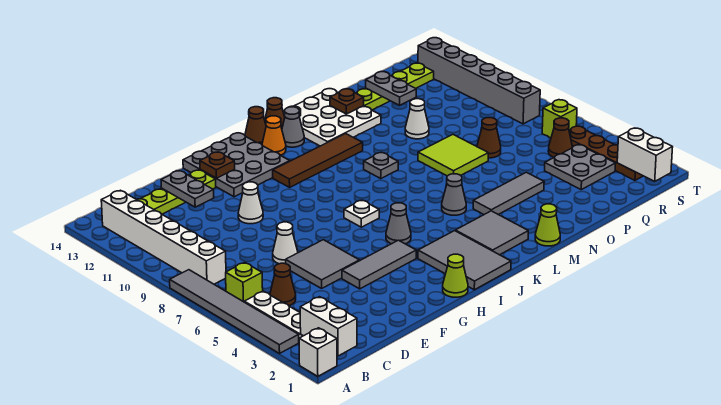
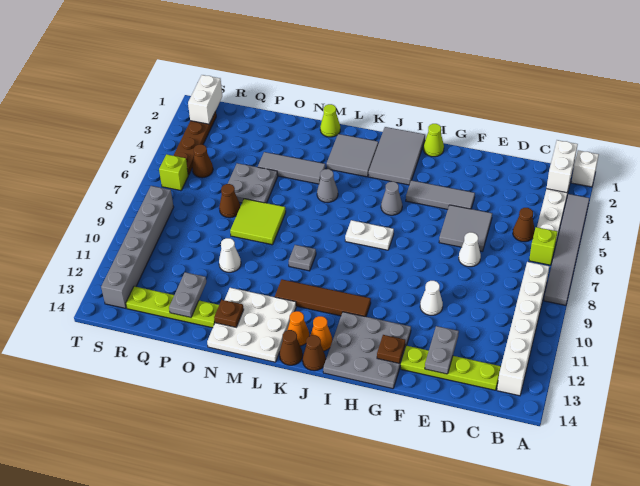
white plate I7 level 1 -> white plate I7:J7 level 1
grey cone K13 level 1 -> orange cone K13 level 1
grey plate Q3:R4 level 1 -> grey plate O5:P6 level 1

